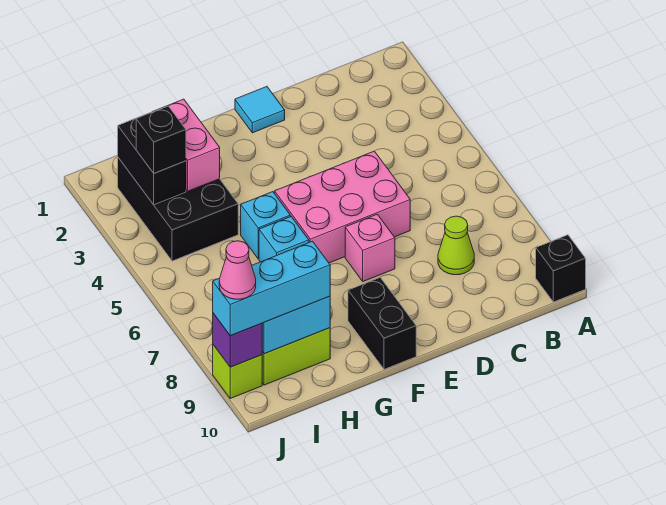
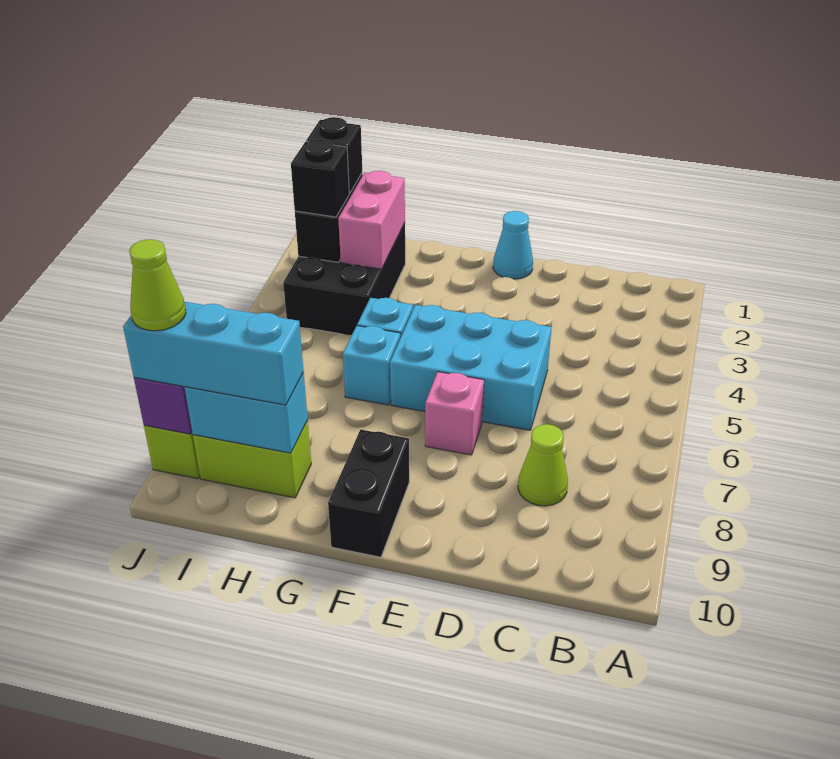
black brick A10 level 1 -> black brick I2 level 3
pink brick D5:F6 level 1 -> cyan brick D5:F6 level 1
cyan tile E1 level 1 -> cyan cone E1 level 1
pink cone J9 level 4 -> lime cone J9 level 4

